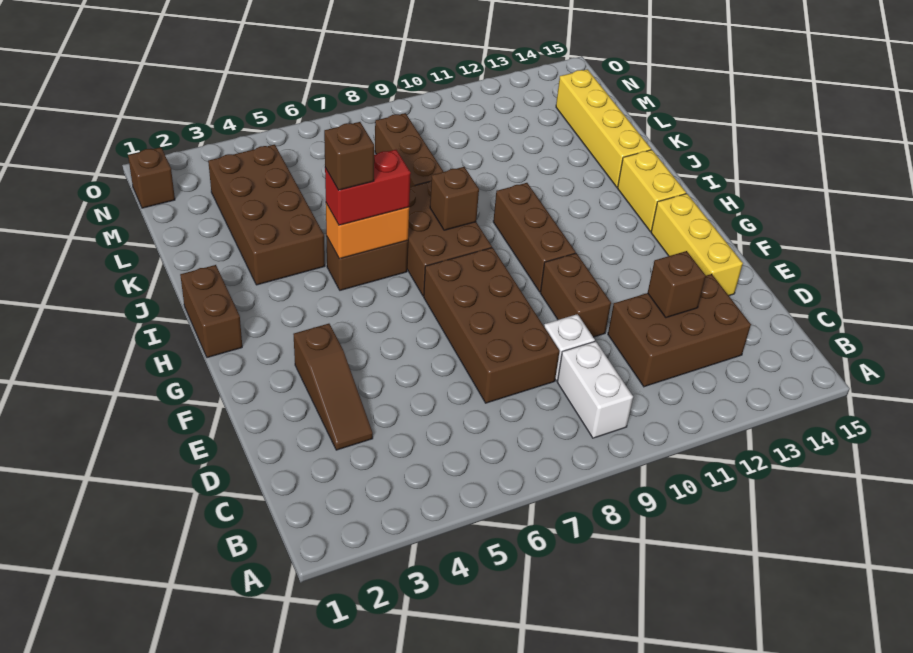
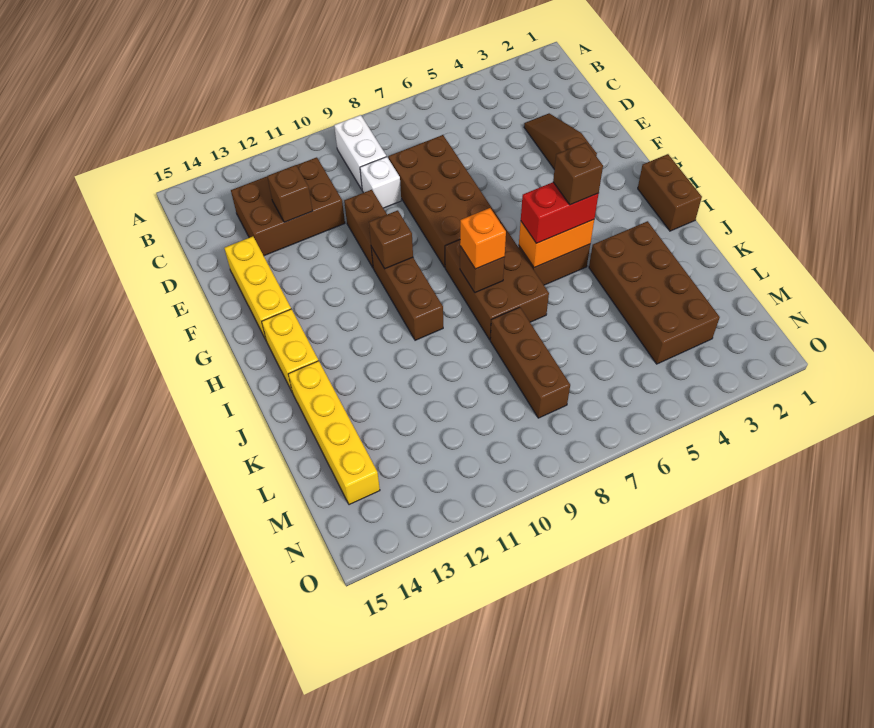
none -> orange brick I8 level 3
brown brick N1 level 1 -> brown brick G10 level 2

